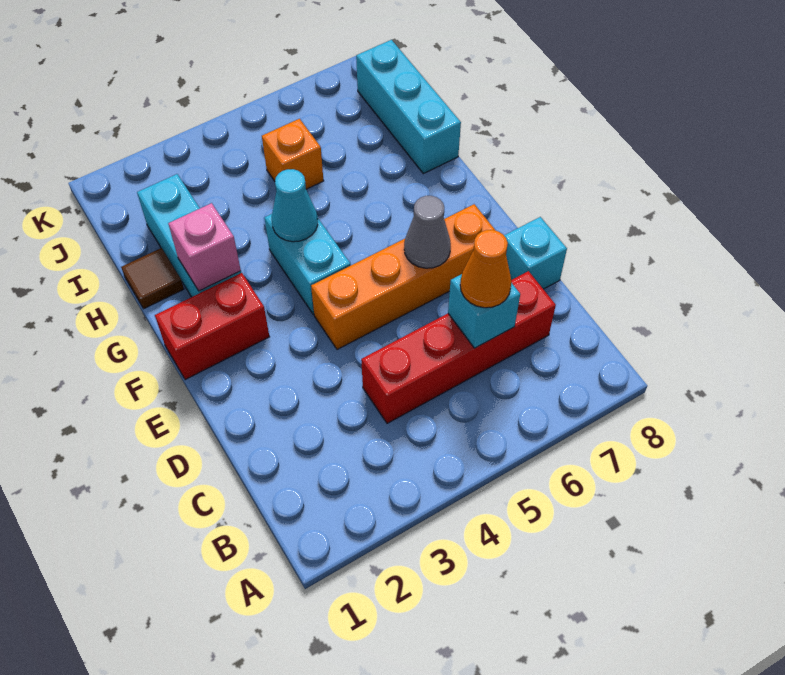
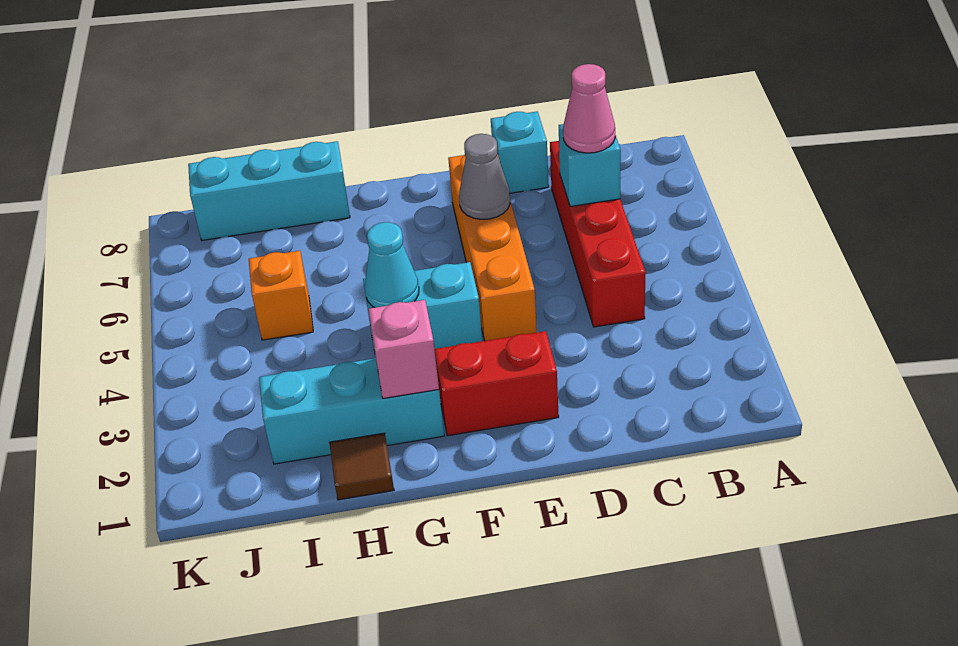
orange cone C6 level 3 -> pink cone C6 level 3
red brick F1:F2 level 1 -> red brick E2:F2 level 1

